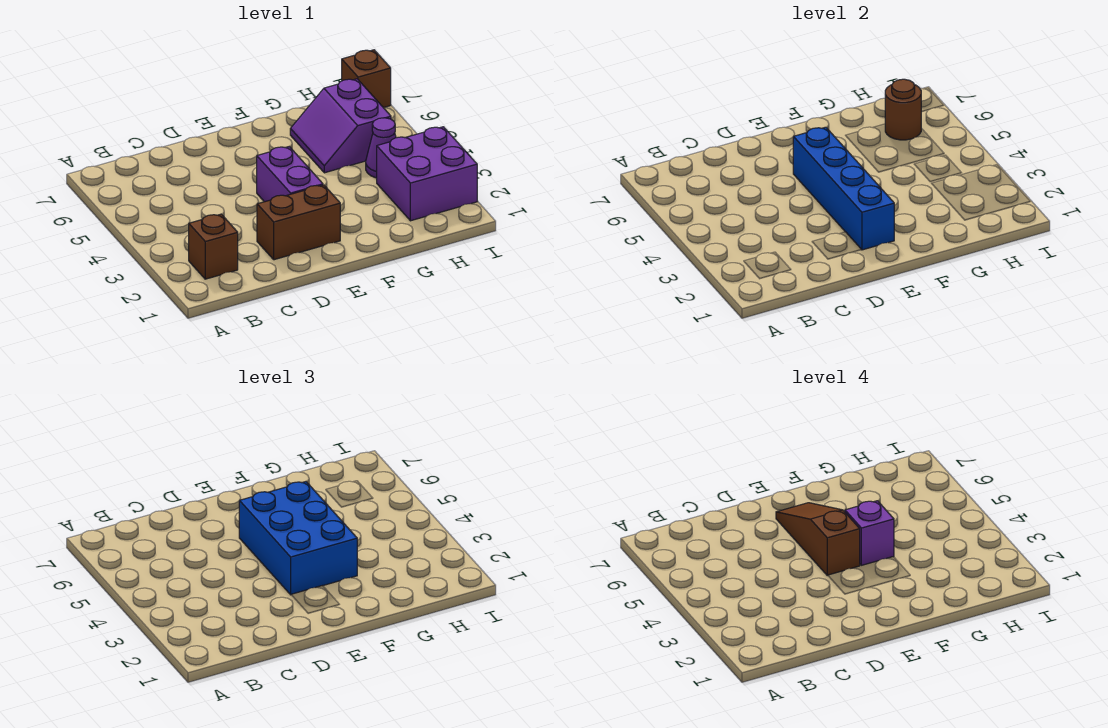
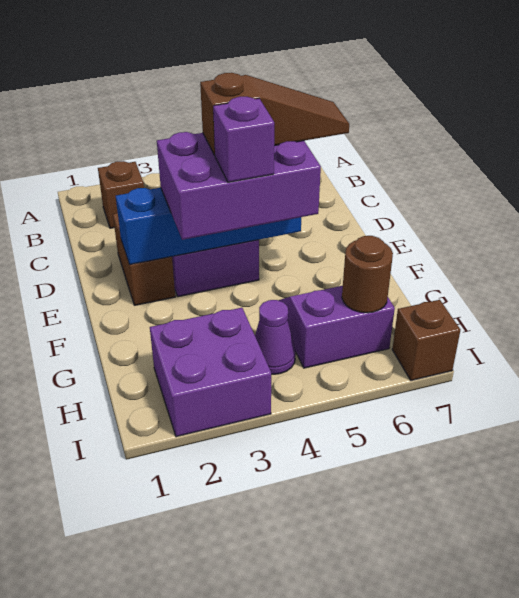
blue brick E3:F5 level 3 -> purple brick E3:F5 level 3

